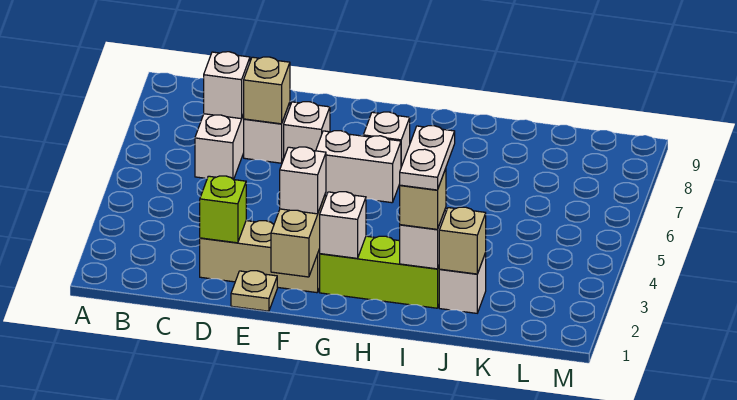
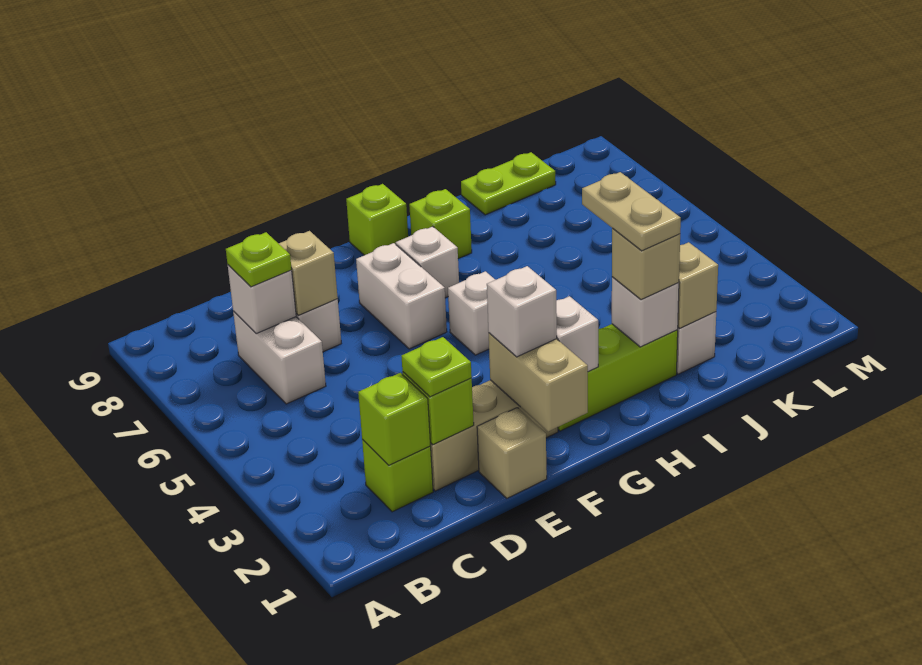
none -> lime brick C2 level 1
none -> lime brick C2 level 2
none -> lime plate C7 level 3
none -> lime plate D2 level 3
tan plate E1 level 1 -> tan brick E1 level 1
white brick E7 level 1 -> white brick G5 level 1
white brick F6:G6 level 1 -> white brick F6:F7 level 1
none -> lime brick G9 level 1
none -> lime brick H8 level 1
white plate I2:I3 level 4 -> tan plate I2:I3 level 4
none -> lime plate J9:K9 level 1

